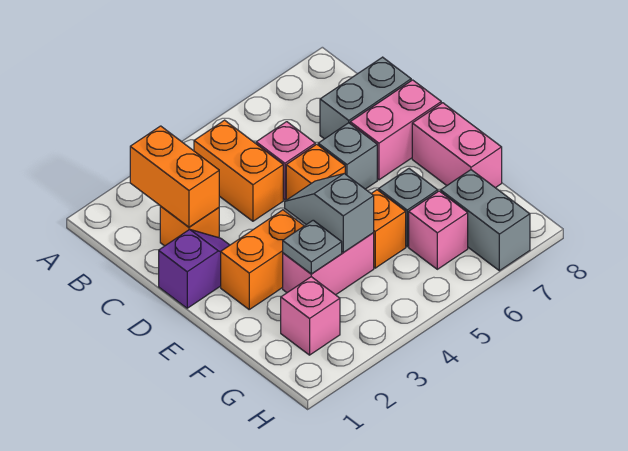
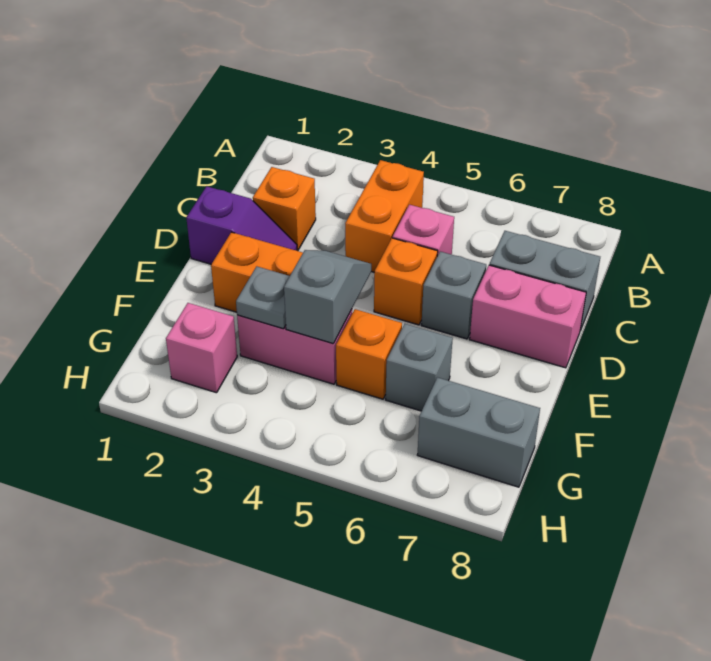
orange brick B2:C2 level 2 -> none
pink brick E8:F8 level 1 -> none
pink brick G6 level 1 -> none
grey brick G7:H7 level 1 -> grey brick G7:G8 level 1

